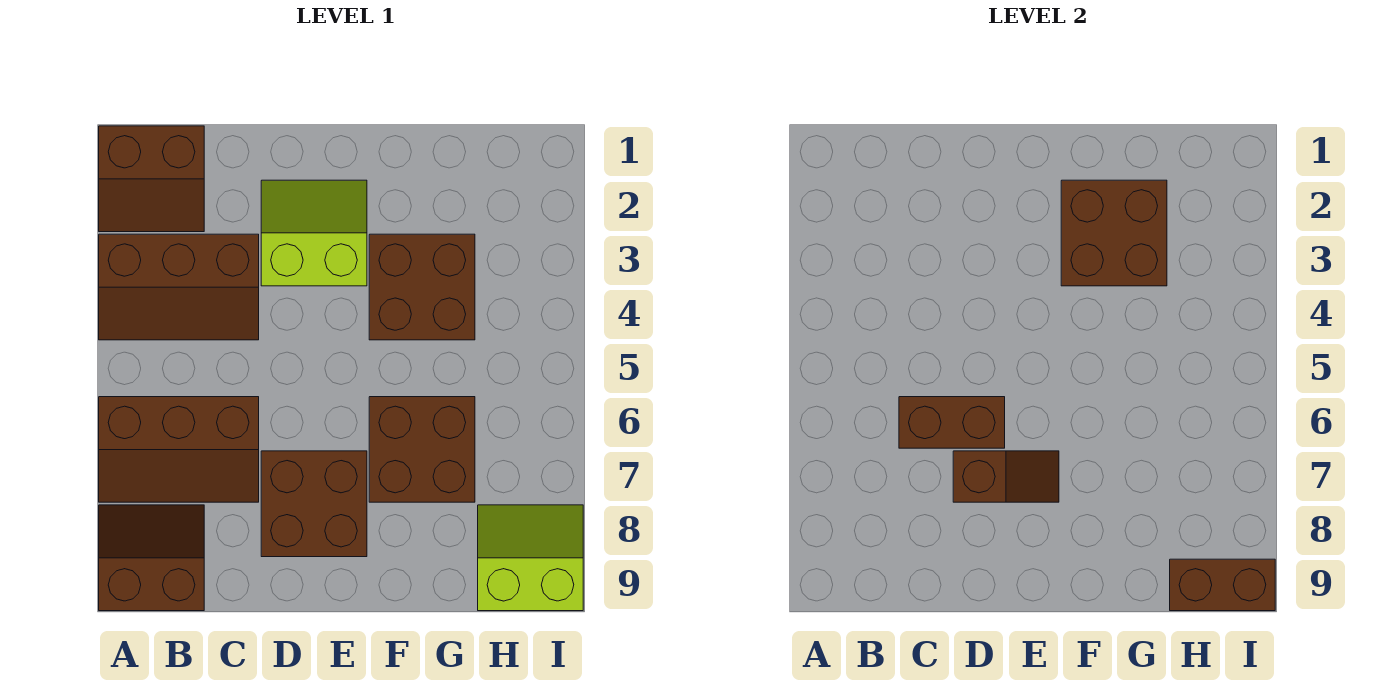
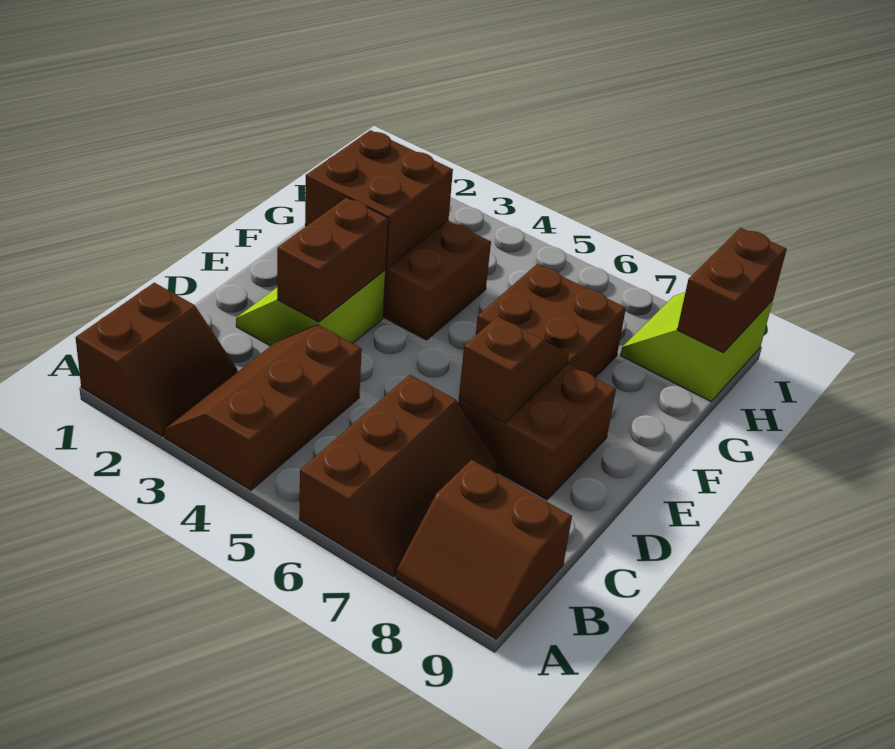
brown slope A3:C4 level 1 top 3 -> brown slope A3:C4 level 1 top 4
brown slope A8:B9 level 1 top 9 -> brown slope A8:B9 level 1 top B
brown brick C6:D6 level 2 -> brown brick D3:E3 level 2

